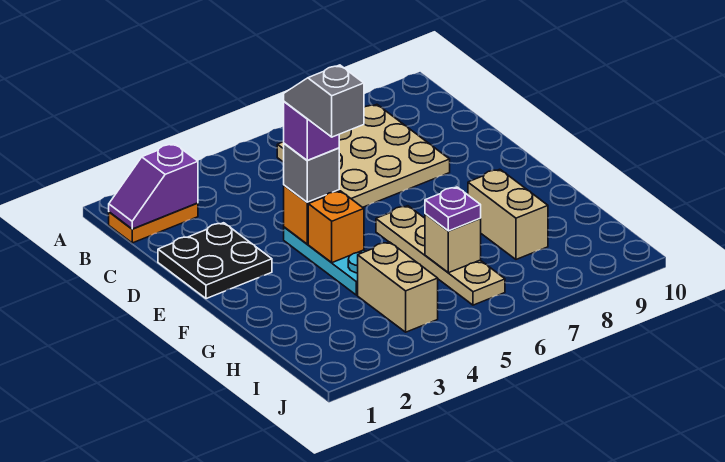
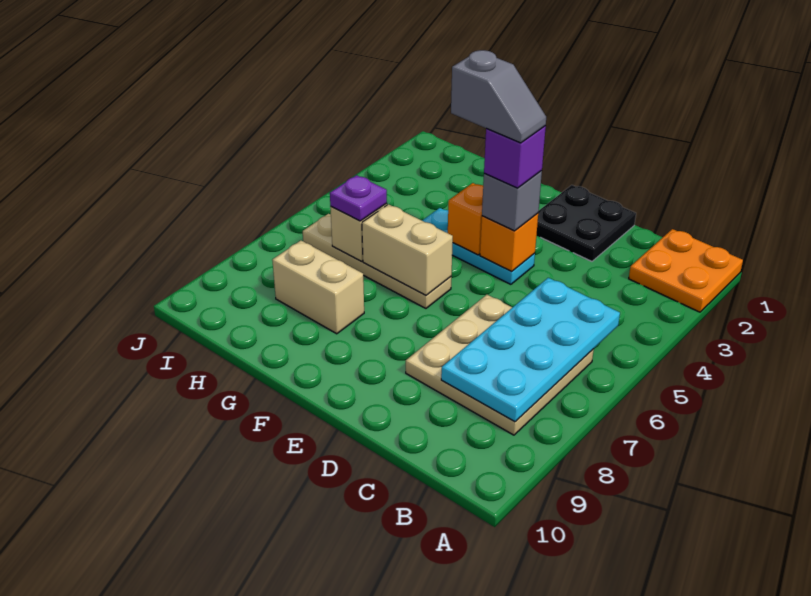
orange plate B1:B2 level 1 -> orange plate A1:B2 level 1
purple slope B1:B2 level 2 top 2 -> none
none -> cyan plate B5:C8 level 2
tan brick H4:I4 level 1 -> tan brick F6:G6 level 2

